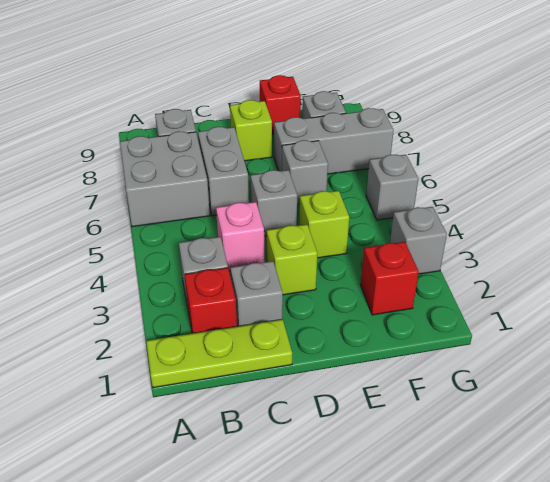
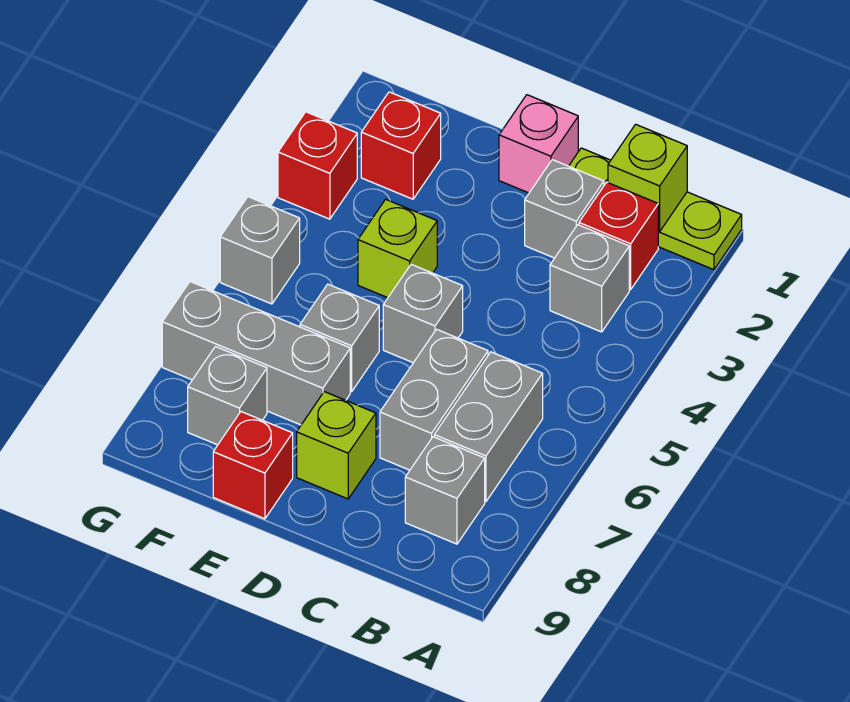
grey brick A6:B7 level 1 -> grey brick B6:B7 level 1
pink brick C4 level 1 -> pink brick D1 level 1
lime brick D3 level 1 -> lime brick B1 level 2
grey brick G3 level 1 -> red brick G3 level 1

